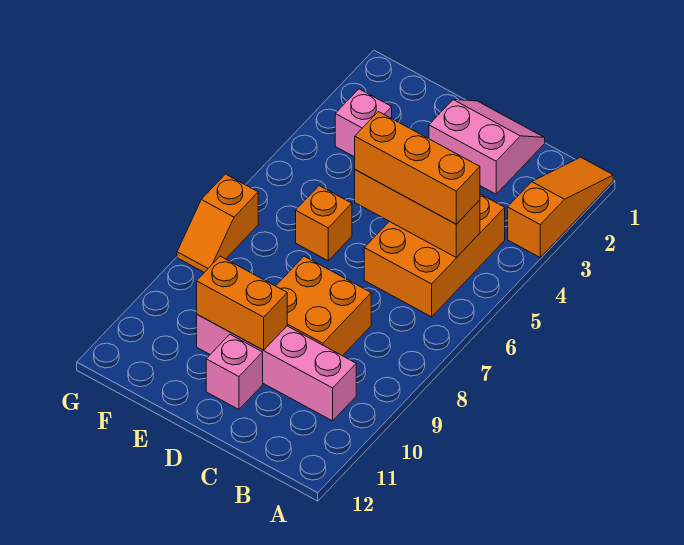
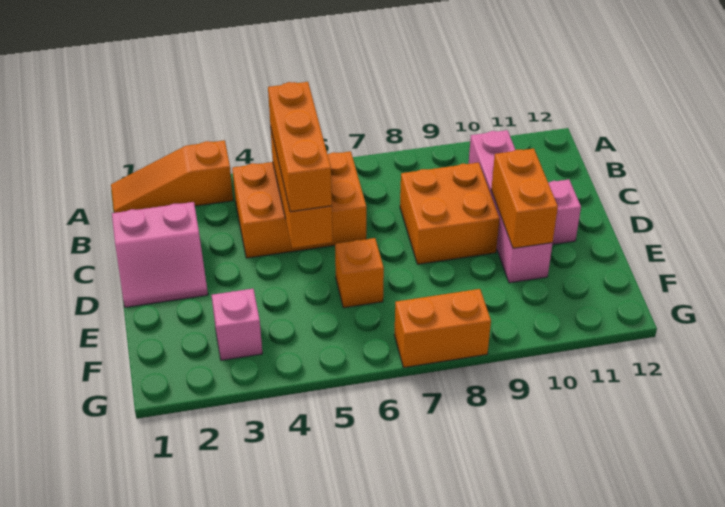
pink slope C1:D2 level 1 top 2 -> pink slope C1:D2 level 1 top C
orange slope G7:G8 level 1 top 7 -> orange brick G7:G8 level 1

